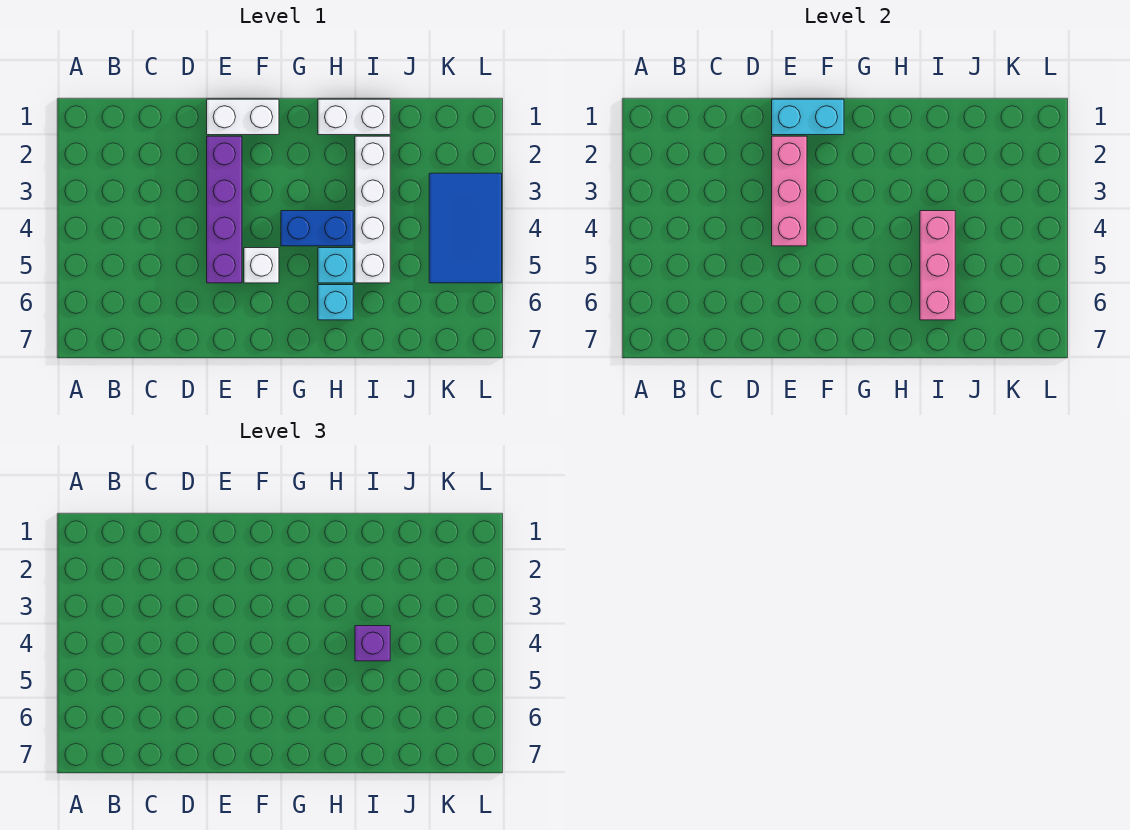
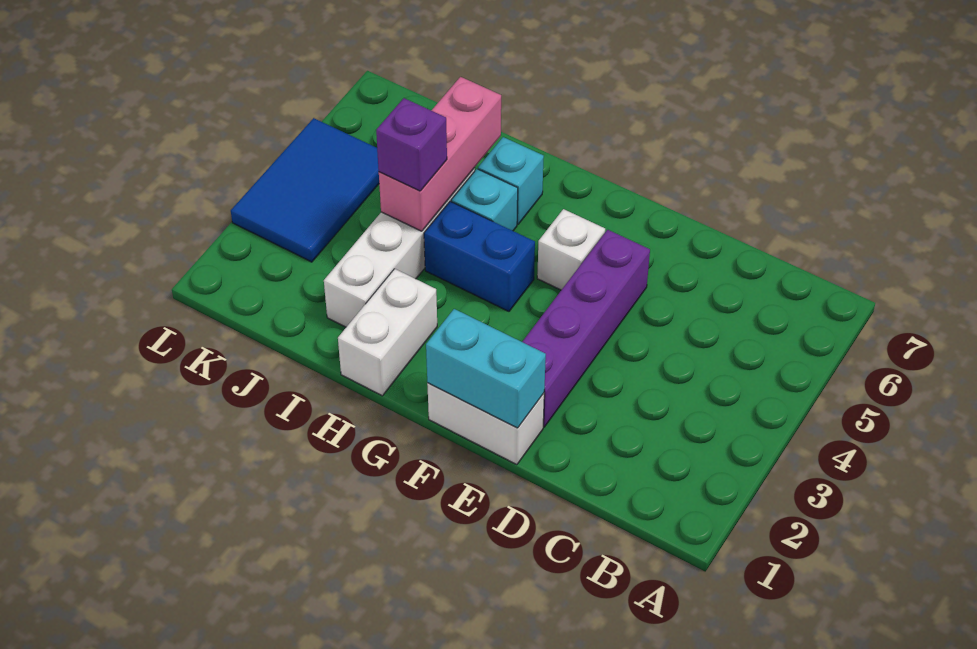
pink brick E2:E4 level 2 -> none
white brick H1:I1 level 1 -> white brick H1:H2 level 1

